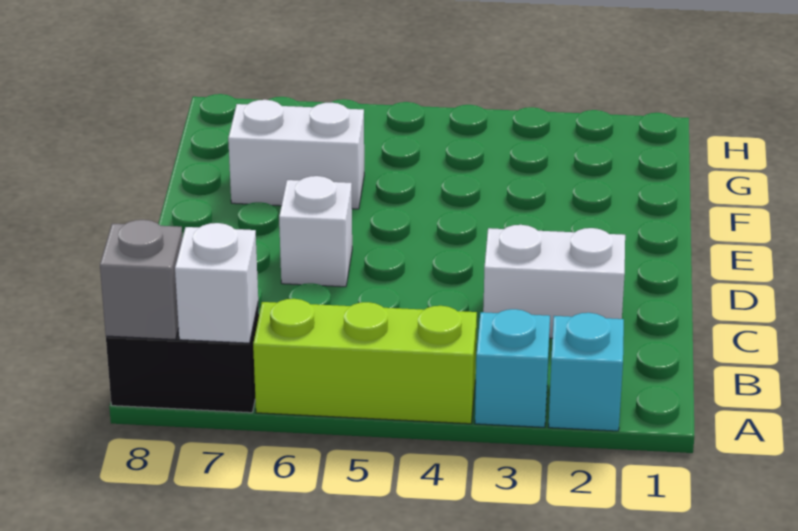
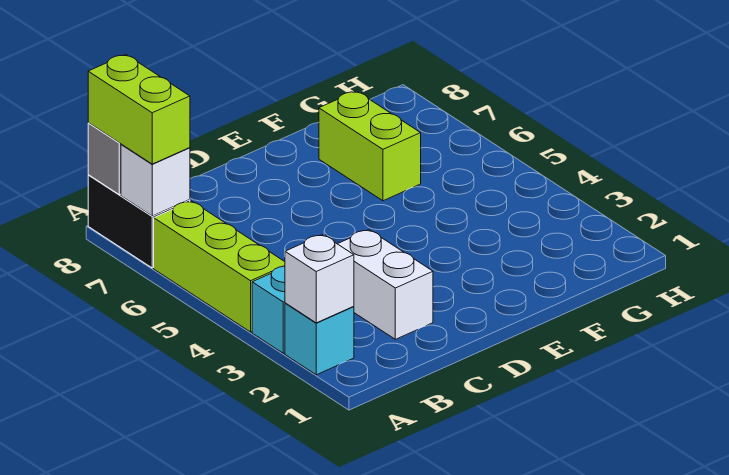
none -> lime brick A7:A8 level 3
white brick D6 level 1 -> white brick A2 level 2
white brick F6:F7 level 1 -> lime brick F6:F7 level 1

